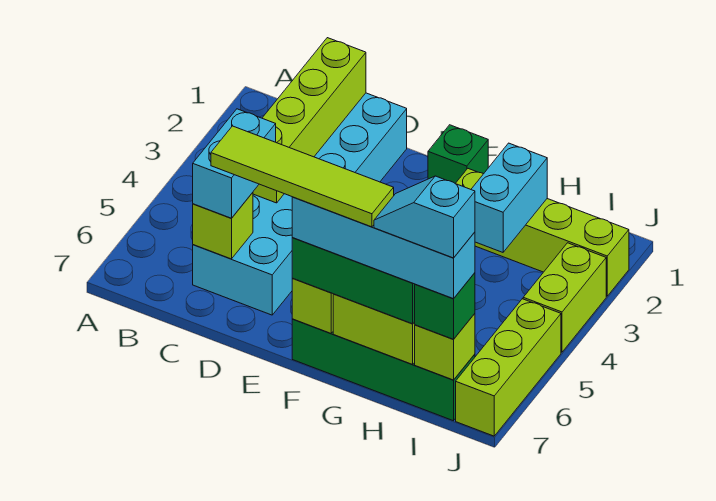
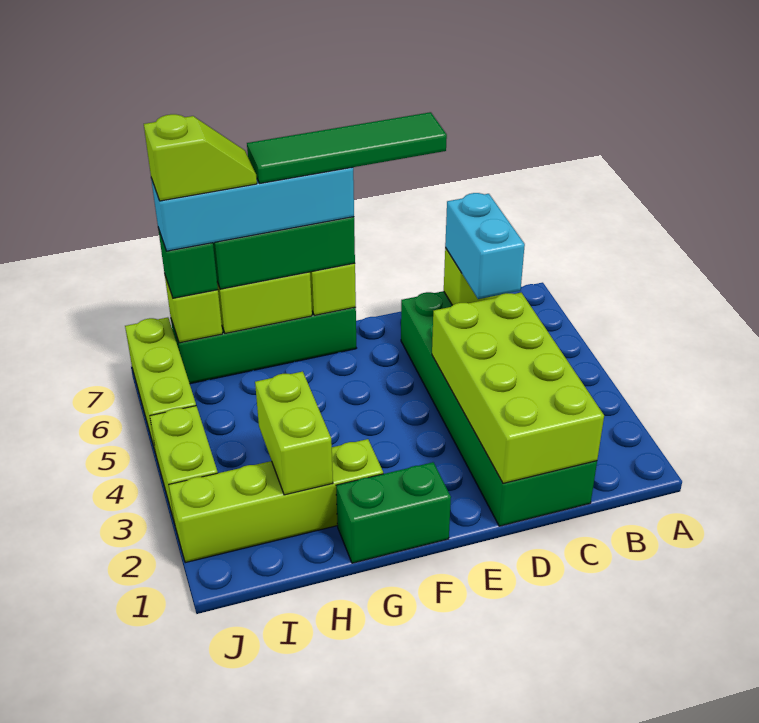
cyan brick C1:D6 level 1 -> green brick C1:D6 level 1
lime brick C1:C4 level 2 -> lime brick C1:D4 level 2
lime tile D7:G7 level 5 -> green tile D7:G7 level 5
green brick F1 level 1 -> green brick F1:G1 level 1
cyan brick H2:H3 level 2 -> lime brick H2:H3 level 2
cyan slope H7:I7 level 5 top I -> lime slope H7:I7 level 5 top I

